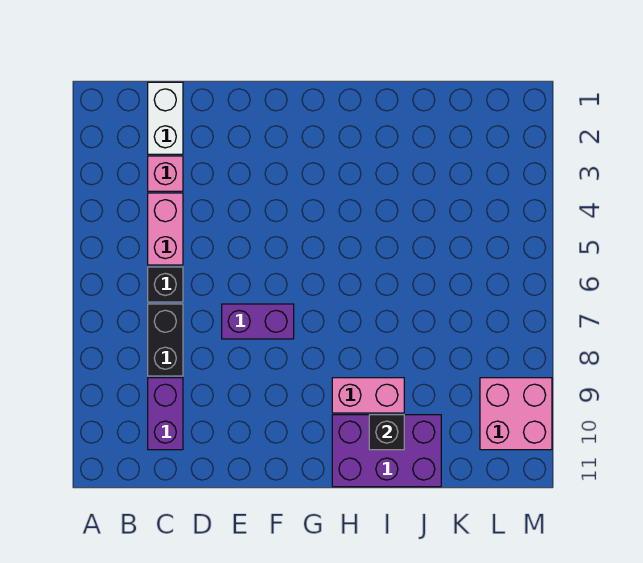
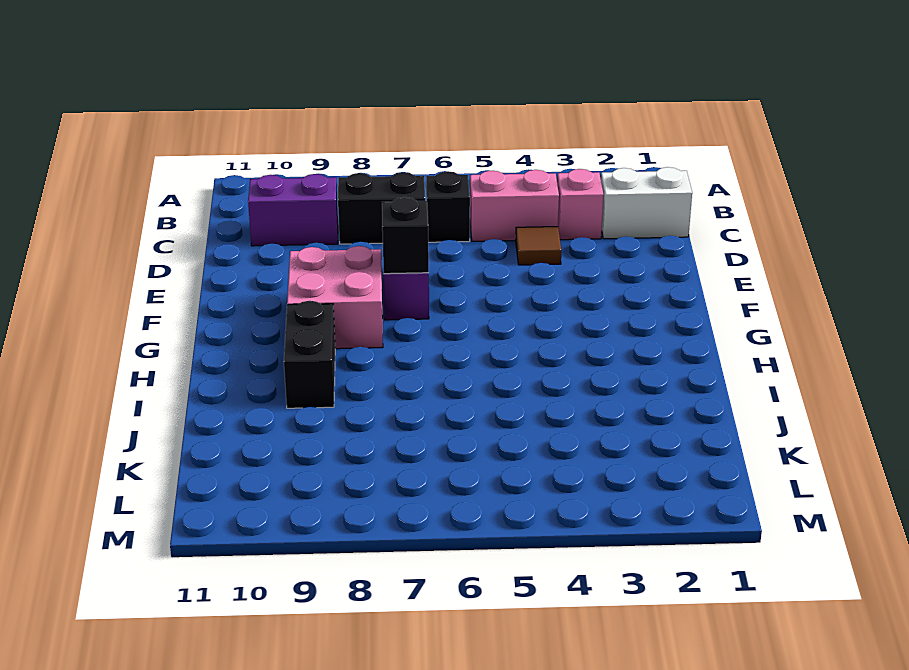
none -> brown tile D4 level 1
pink brick H9:I9 level 1 -> black brick H9:I9 level 1
purple brick H10:J11 level 1 -> none
black brick I10 level 2 -> black brick F7 level 2
pink brick L9:M10 level 1 -> pink brick F8:G9 level 1

